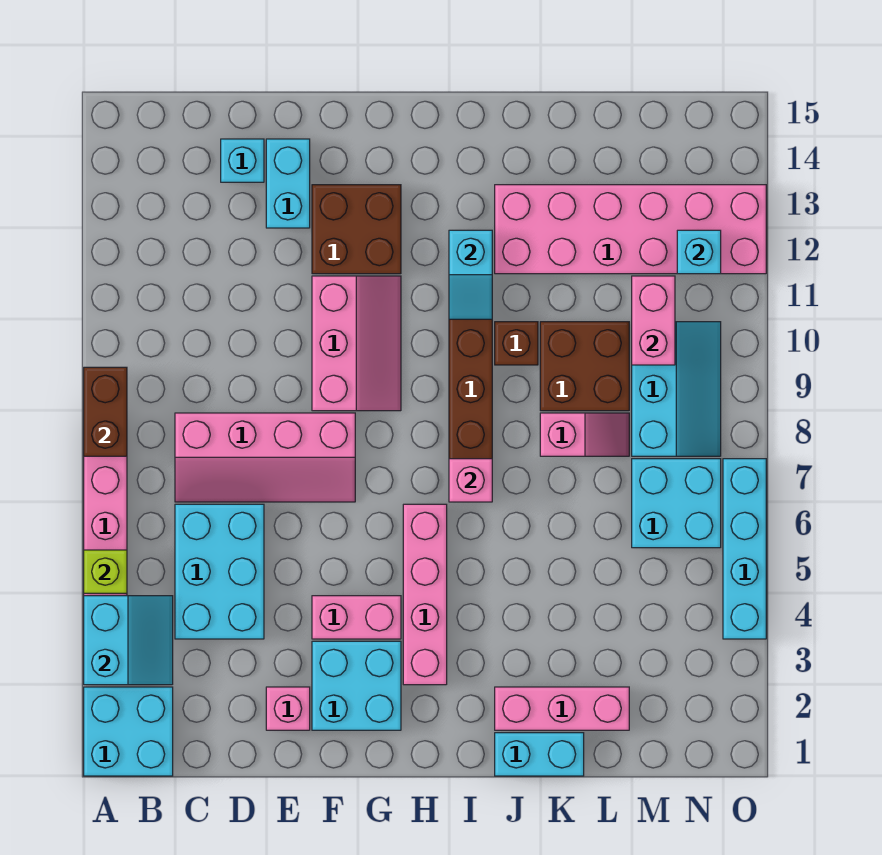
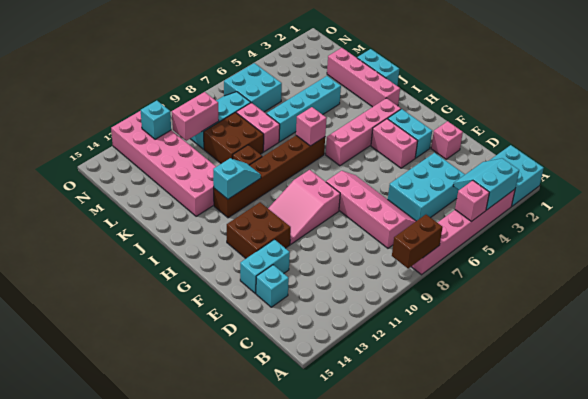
lime brick A5 level 2 -> pink brick A5 level 2
cyan brick F2:G3 level 1 -> cyan brick F3:G3 level 1
pink slope F9:G11 level 1 top F -> pink slope F9:G11 level 1 top 9
pink brick J2:L2 level 1 -> pink brick I2:L2 level 1
pink slope K8:L8 level 1 top K -> pink brick K8:L8 level 1
cyan brick O4:O7 level 1 -> cyan brick K4:K7 level 1

